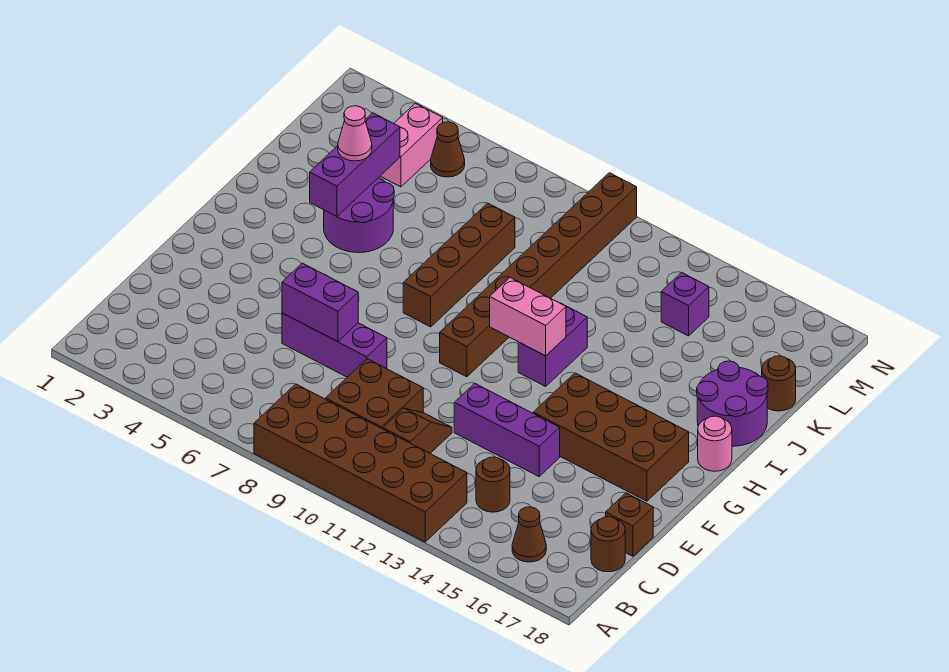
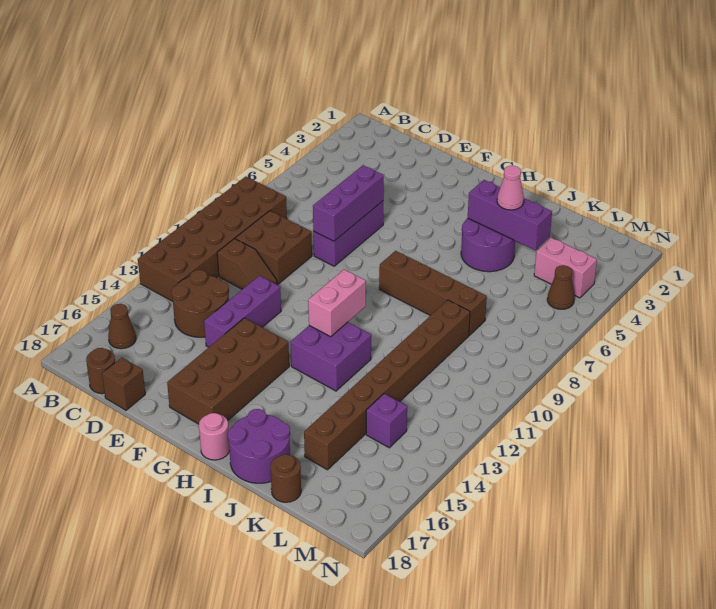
brown round brick C14 level 1 -> brown round brick C13:D14 level 1
purple brick E6:E7 level 2 -> purple brick E6:E8 level 2
brown brick G10:N10 level 1 -> brown brick K9:K16 level 1
purple brick H12:I12 level 1 -> purple brick H12:I13 level 1

